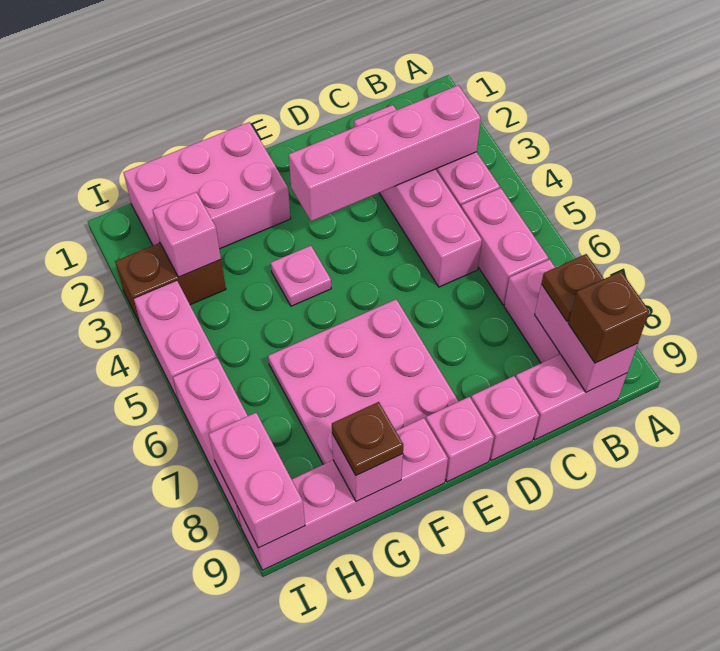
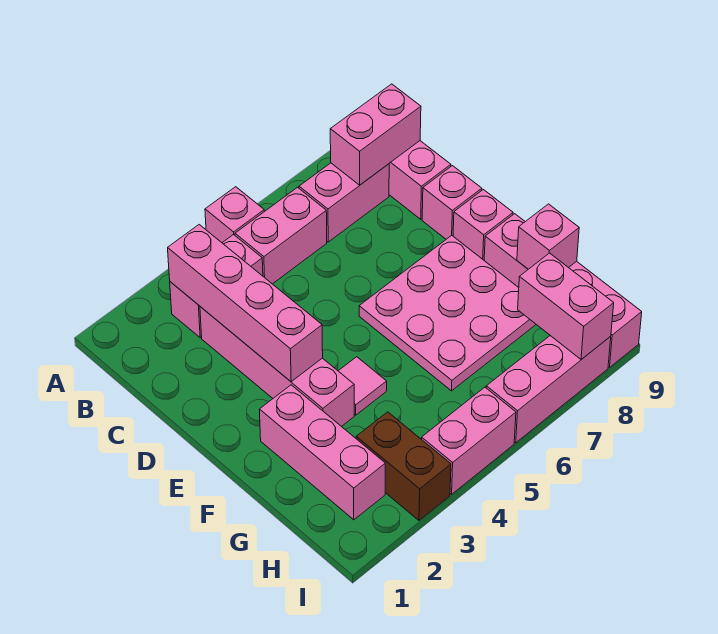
brown plate B8 level 3 -> none
brown brick B9 level 3 -> none
pink brick C2:C5 level 1 -> pink brick C3:F3 level 1
pink brick F1:H2 level 1 -> pink brick F2:H2 level 1
pink plate F4 level 1 -> pink tile F4 level 1
brown plate G9 level 3 -> none
pink brick H3 level 2 -> pink brick A5 level 1
pink brick I8:I9 level 2 -> pink brick H8:I8 level 2

